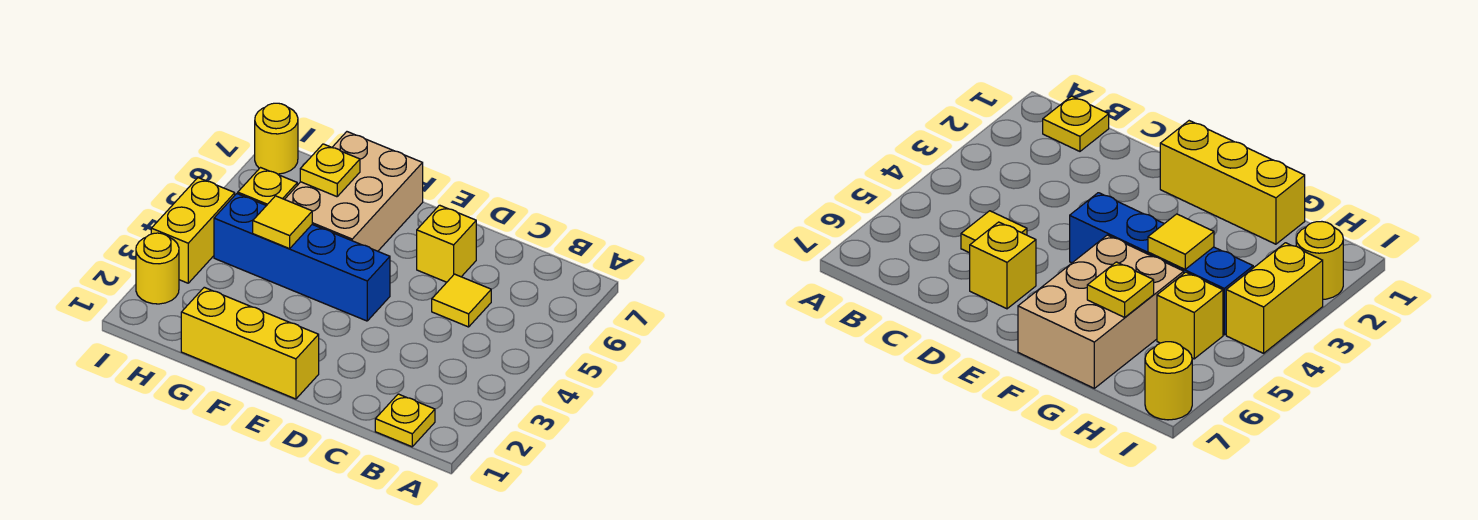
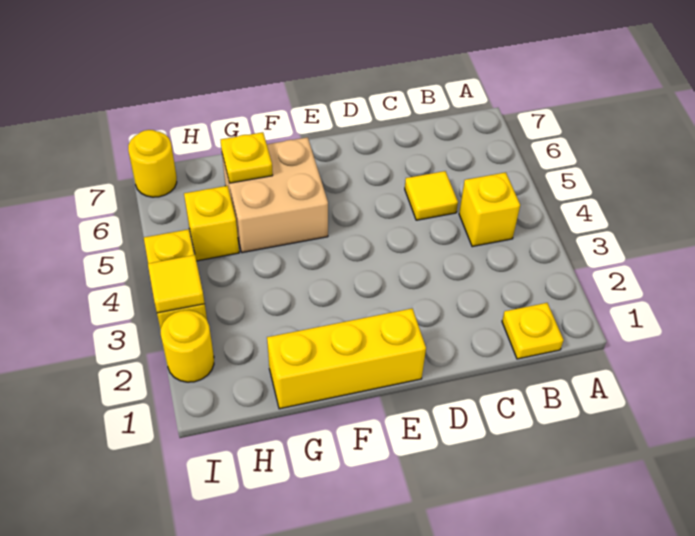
yellow brick D6 level 1 -> yellow brick B4 level 1
blue brick E4:H4 level 1 -> none
tan brick F5:G7 level 1 -> tan brick F5:G6 level 1
yellow tile G4 level 2 -> yellow tile I3 level 2

